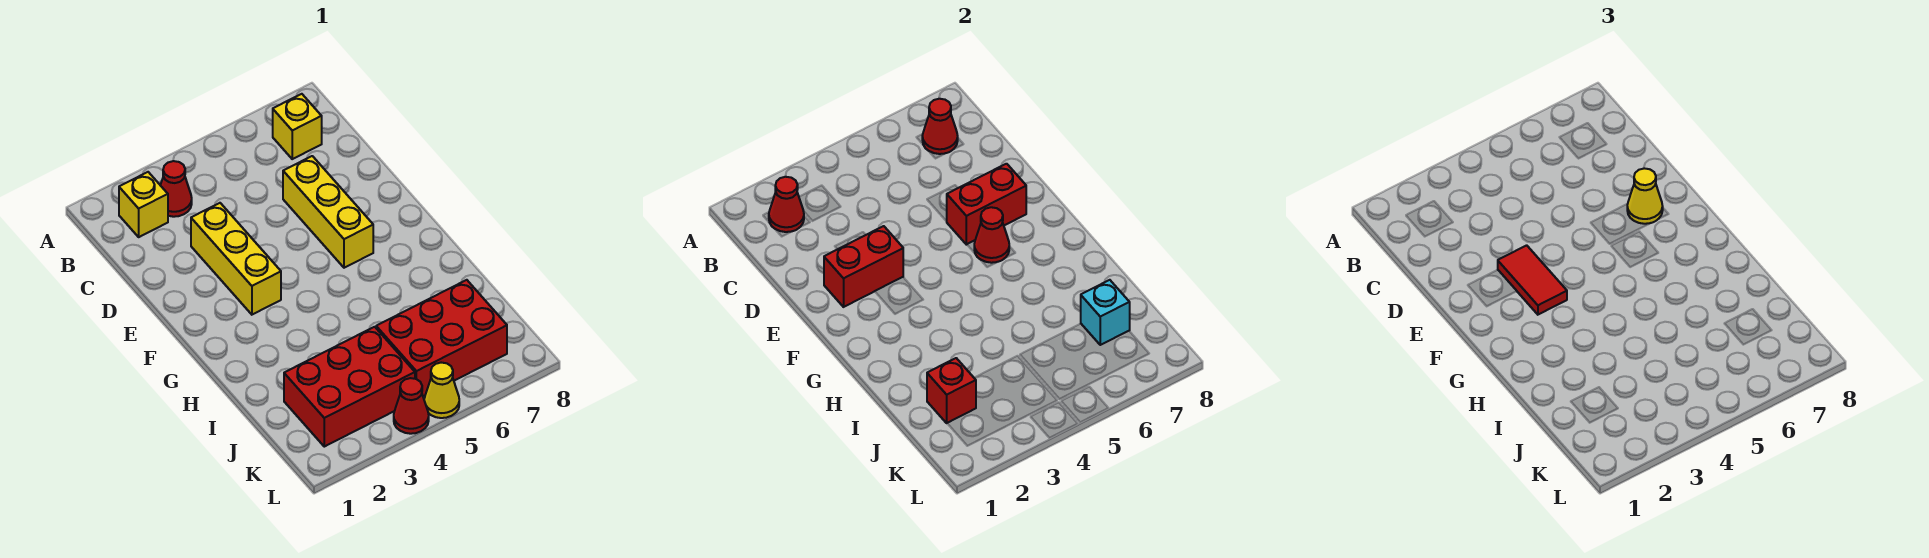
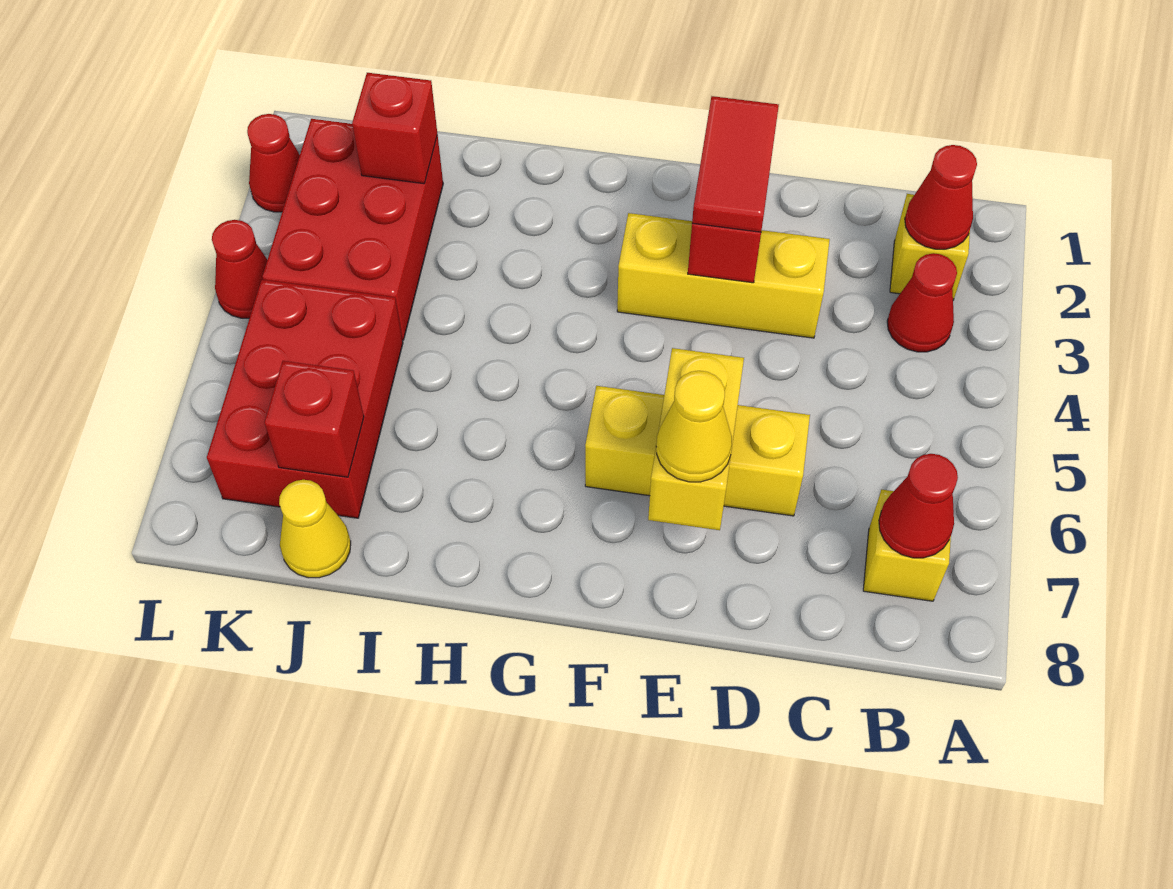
red tile E3:F3 level 3 -> red tile E2:E3 level 3
red brick E6:E7 level 2 -> yellow brick E6:E7 level 2
red cone F6 level 2 -> red cone L2 level 1
cyan brick J7 level 2 -> red brick J7 level 2
yellow cone L5 level 1 -> yellow cone J8 level 1

